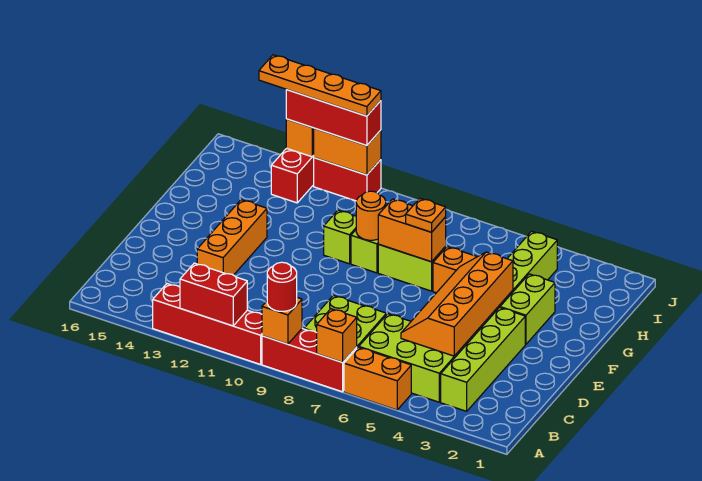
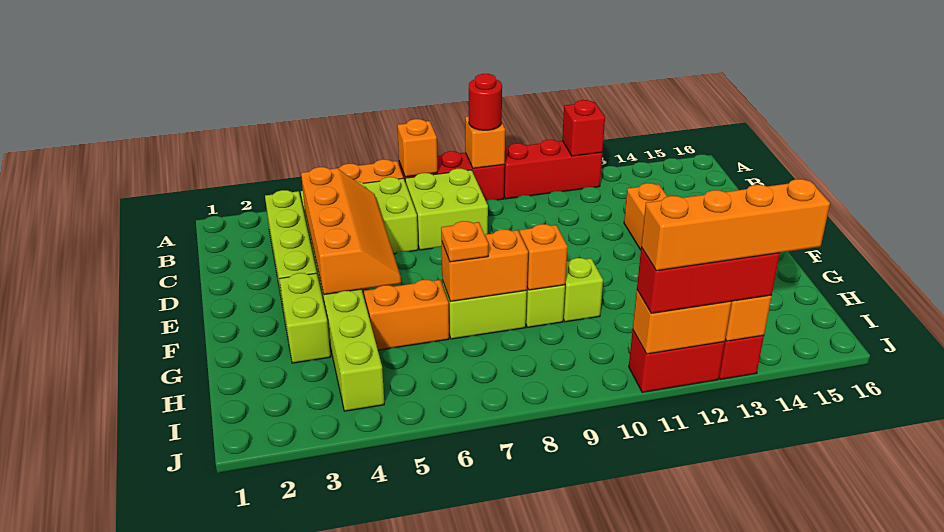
red brick A10:A13 level 1 -> red brick A10:A12 level 1
red brick A11:A12 level 2 -> red brick A12 level 2
orange round brick G9 level 2 -> orange brick G9 level 2
orange plate J11:J14 level 4 -> orange brick J11:J14 level 4

